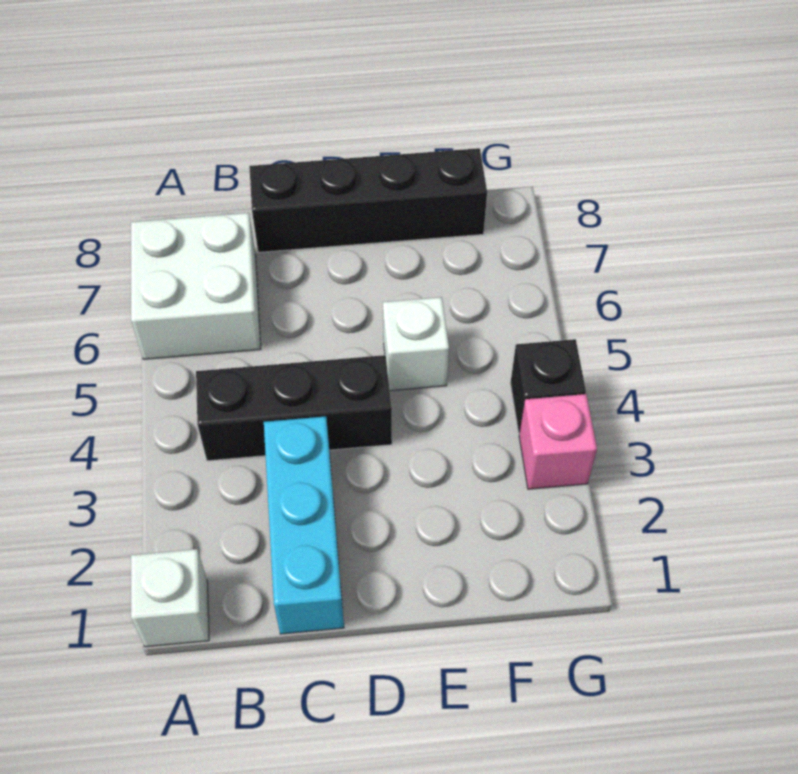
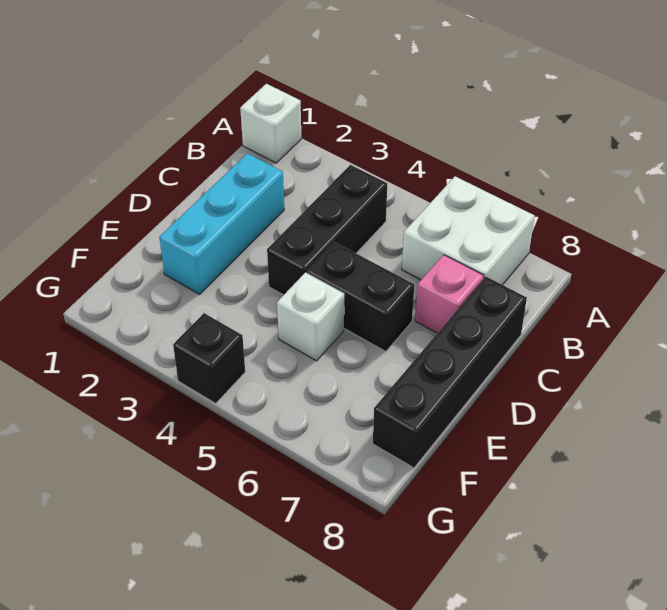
cyan brick C1:C3 level 1 -> cyan brick C2:E2 level 1
none -> black brick D5:D6 level 1
pink brick G3 level 1 -> pink brick C7 level 1

